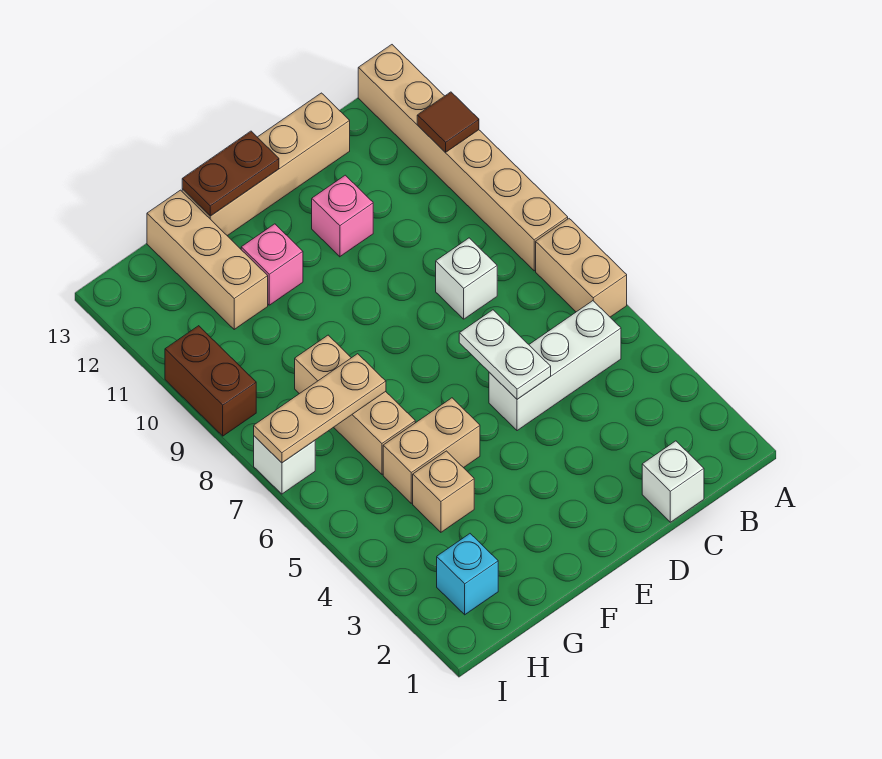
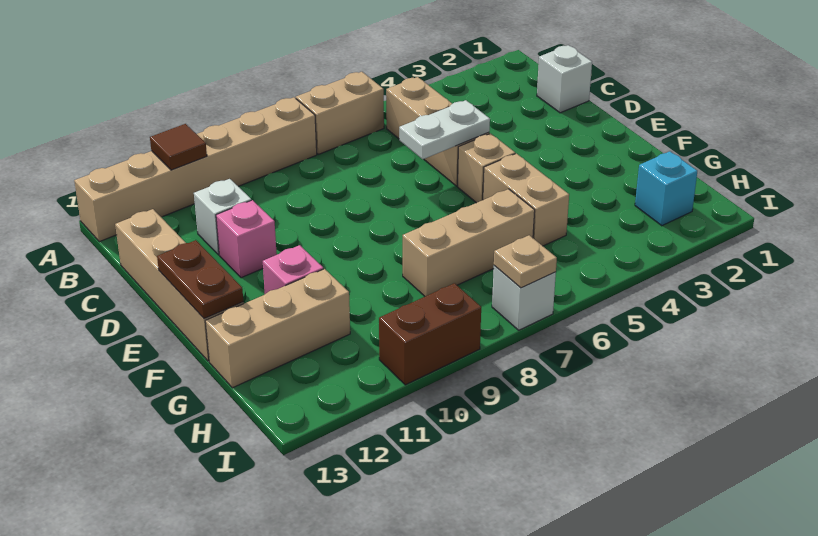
white brick B5:D5 level 1 -> tan brick B5:D5 level 1
white brick C8 level 1 -> white brick C11 level 1
tan brick G4 level 1 -> tan brick E5 level 1
tan plate G7:I7 level 2 -> tan plate I7 level 2

